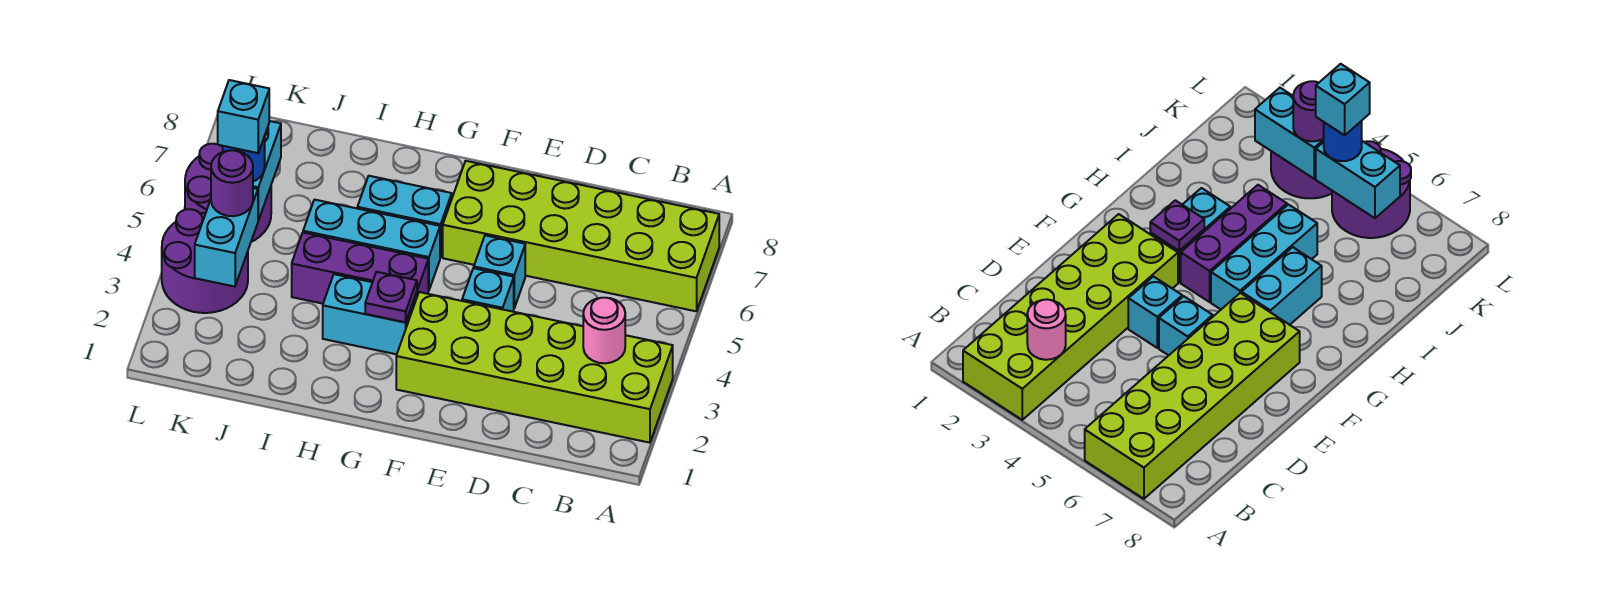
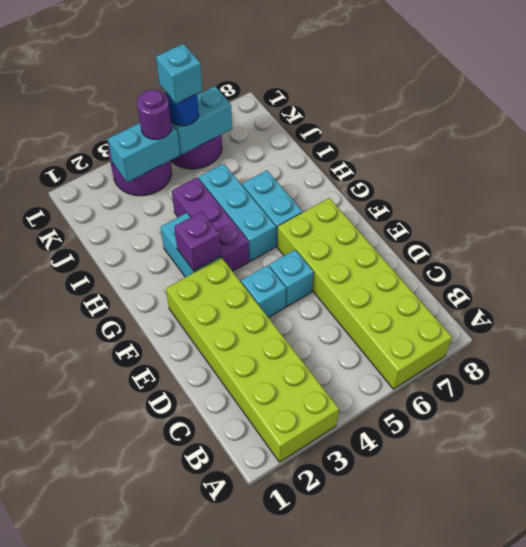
pink round brick B3 level 2 -> none
purple plate G3 level 2 -> purple brick G3 level 2

